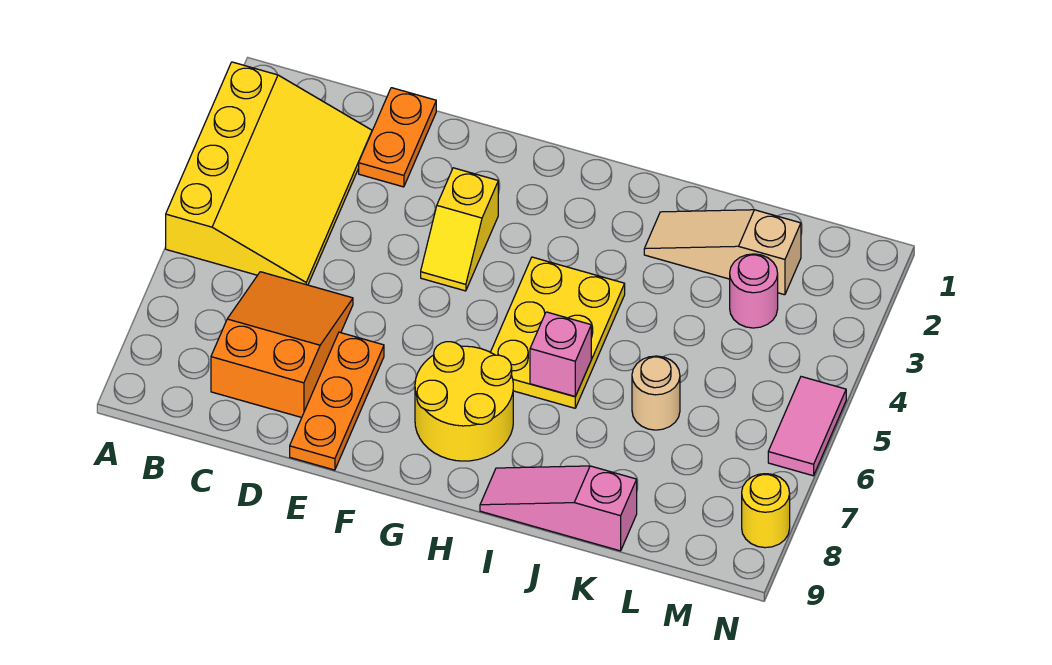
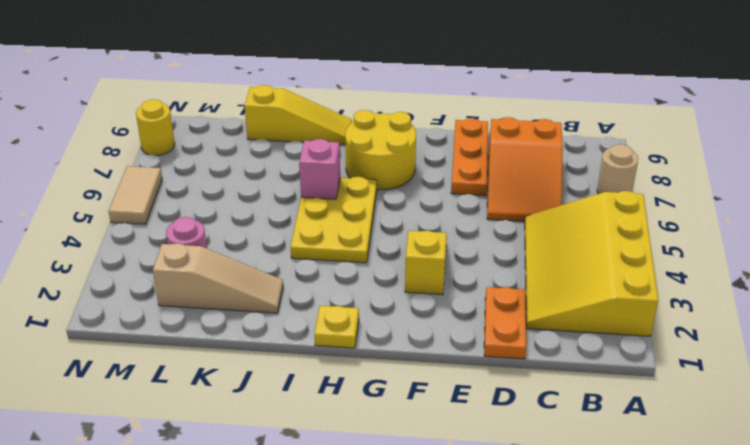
none -> yellow plate H1 level 1
pink slope I9:K9 level 1 top K -> yellow slope I9:K9 level 1 top K
tan round brick K6 level 1 -> tan round brick A7 level 1
pink tile N5:N6 level 1 -> tan tile N5:N6 level 1

